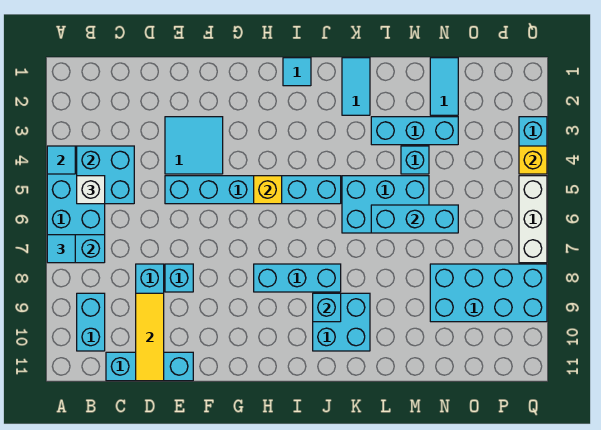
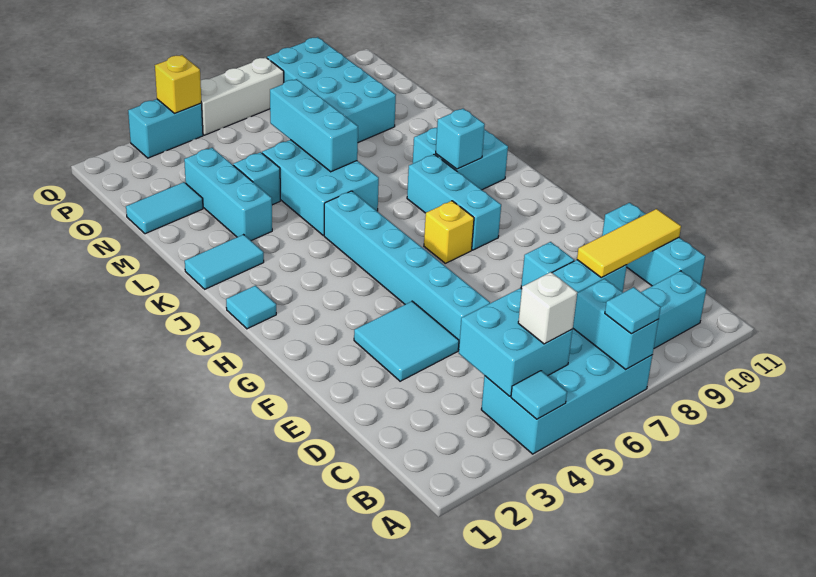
yellow brick H5 level 2 -> yellow brick H7 level 1

